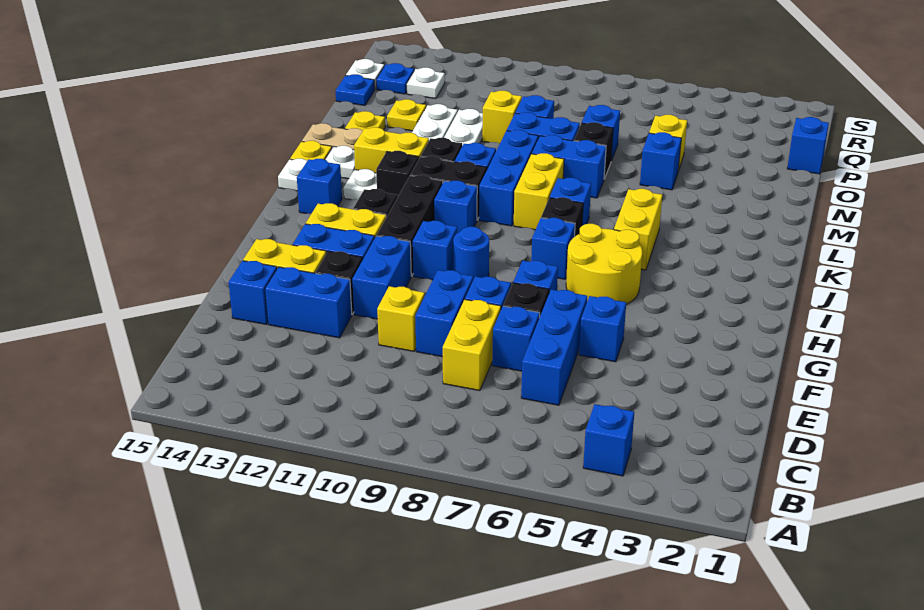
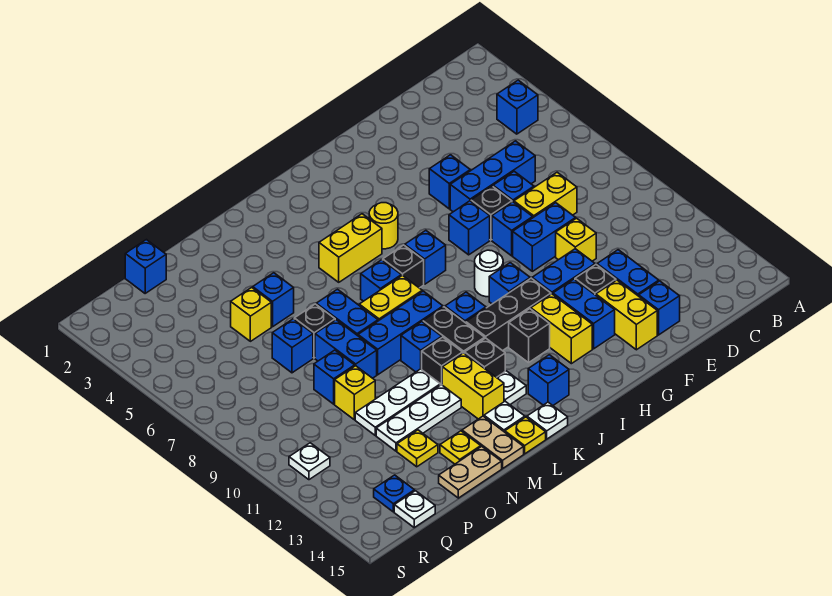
yellow round brick H5:I6 level 1 -> yellow round brick I5 level 1
blue round brick H9 level 1 -> white round brick H9 level 1
none -> tan plate N15:O15 level 1
blue plate P15 level 1 -> none
white plate Q13 level 1 -> white plate R11 level 1

